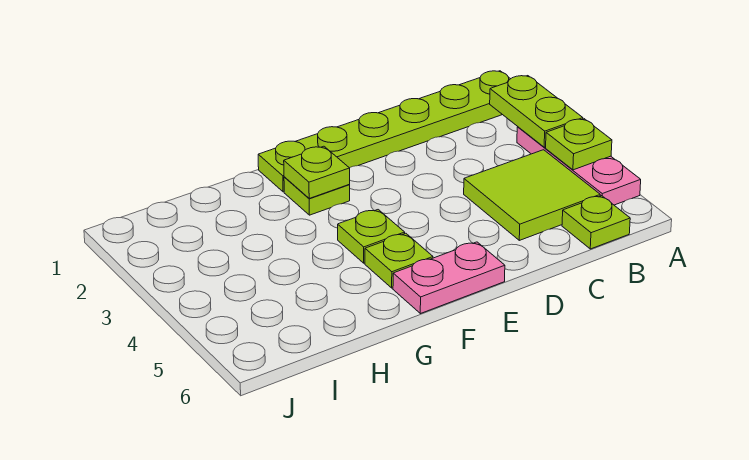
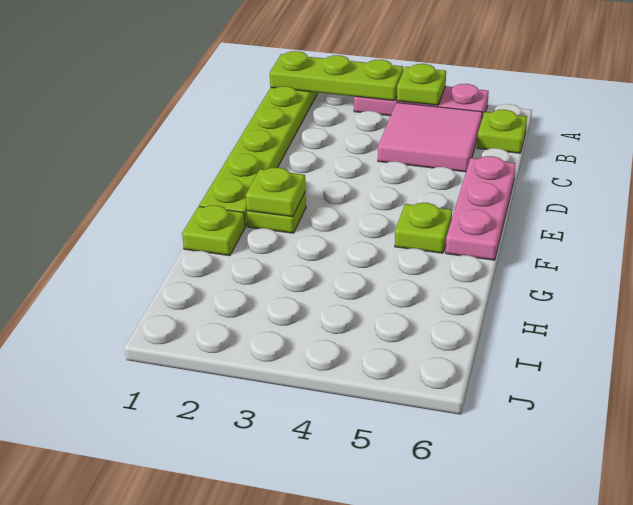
lime plate A2:A3 level 2 -> lime plate A1:A3 level 2
lime tile B4:C5 level 1 -> pink tile B4:C5 level 1
pink plate E6:F6 level 1 -> pink plate D6:F6 level 1
lime plate F4 level 1 -> lime plate G1 level 1

